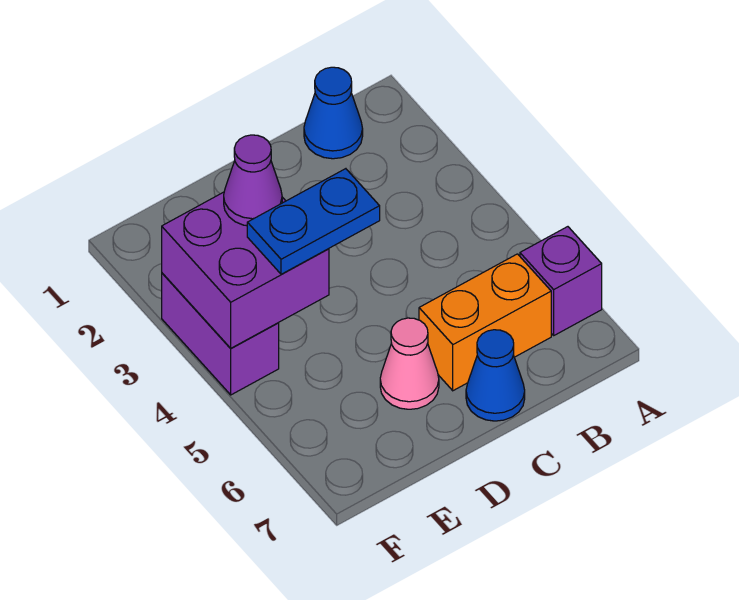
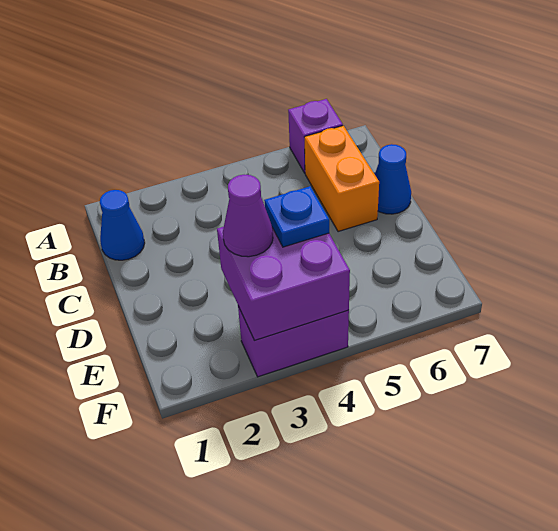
blue plate D4:E4 level 3 -> blue plate E4 level 3
pink cone D6 level 1 -> none

